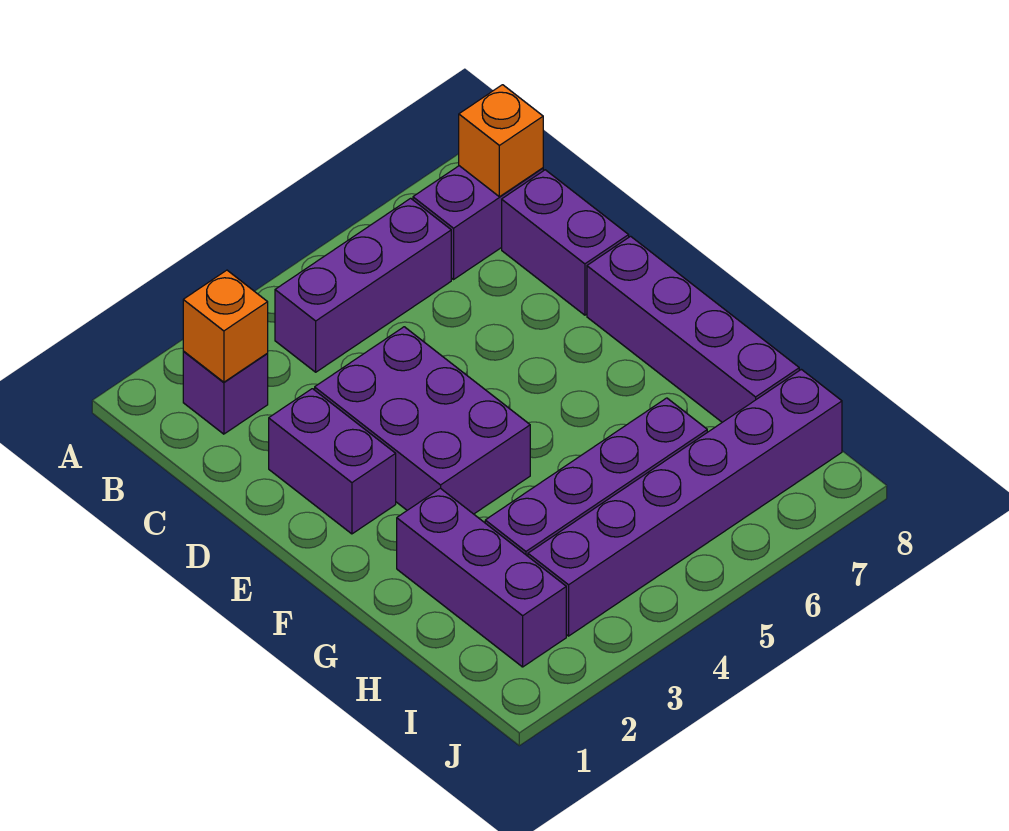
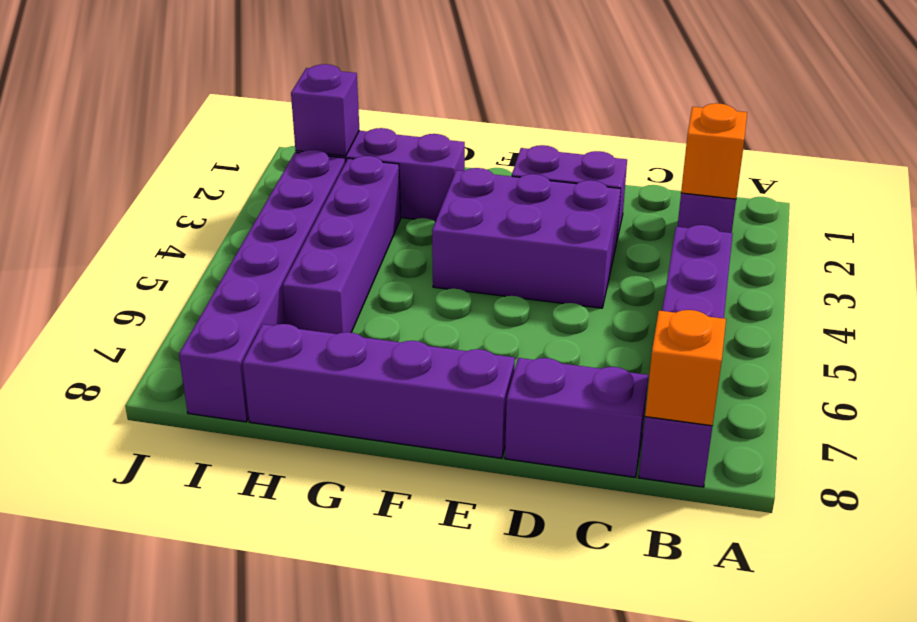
none -> purple brick I2 level 2

